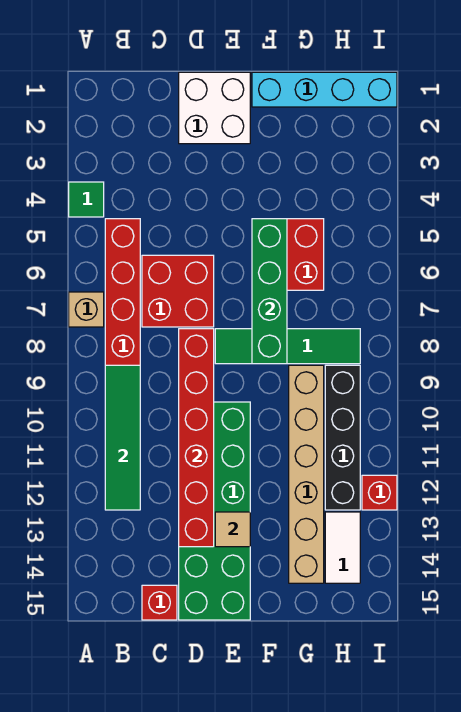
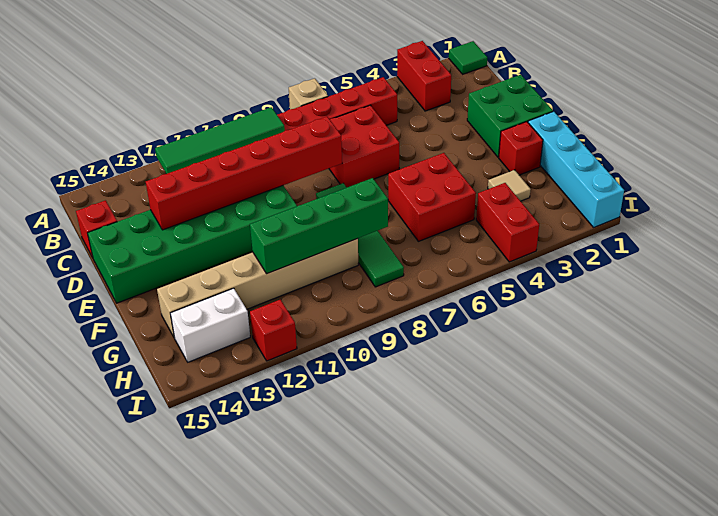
none -> red brick A3:B3 level 1
green tile A4 level 1 -> green tile A1 level 1
white brick D1:E2 level 1 -> green brick D1:E2 level 1
tan tile E13 level 2 -> tan tile G3 level 1
none -> red brick F2 level 1
green brick F5:F8 level 2 -> green brick G8:G11 level 2
none -> red brick H4:I4 level 1
black brick H9:H12 level 1 -> none
white tile H13:H14 level 1 -> white brick H13:H14 level 1

